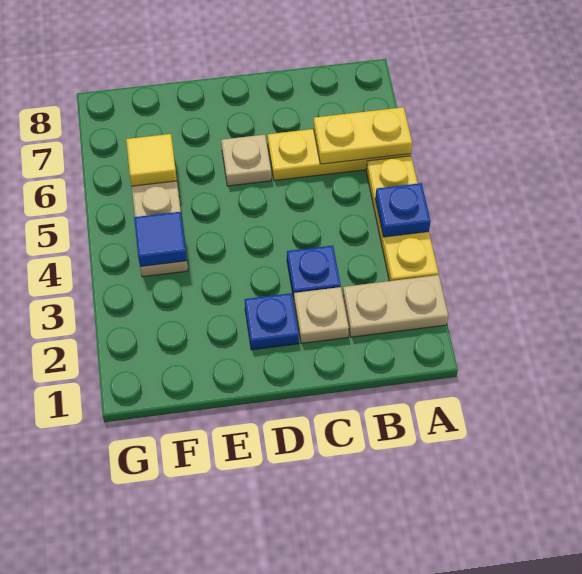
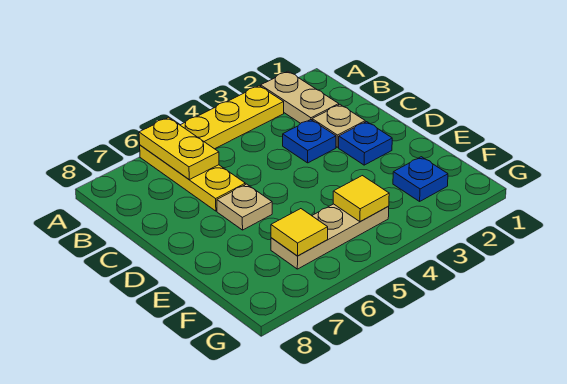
blue plate A4 level 2 -> blue plate F2 level 1
blue tile F4 level 2 -> yellow tile F4 level 2

